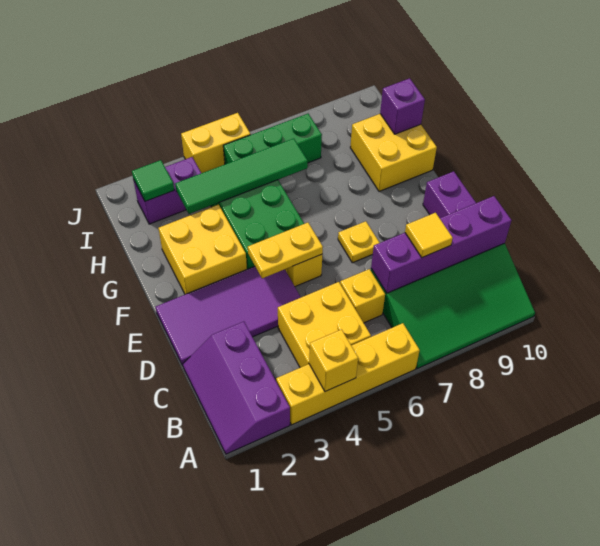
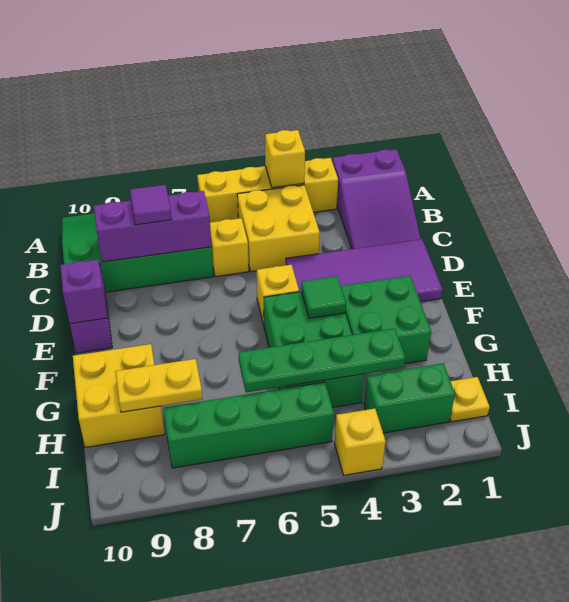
purple slope A1:C2 level 1 top 2 -> purple slope A1:C2 level 1 top A
purple brick C7:C10 level 2 -> purple brick C7:C9 level 2
yellow tile C8 level 3 -> purple tile C8 level 3
yellow plate E4:E5 level 2 -> yellow plate H8:H9 level 2
yellow plate E7 level 1 -> yellow plate I1 level 1
yellow brick F2:G3 level 1 -> green brick F2:G3 level 1
green tile H3:H6 level 2 -> green plate H3:H6 level 2
purple brick H10 level 2 -> purple brick E10 level 2
purple brick I2:I3 level 1 -> green brick I2:I3 level 1
green tile I2 level 2 -> green tile F4 level 2
green brick I5:I7 level 1 -> green brick I5:I8 level 1
yellow brick J4:J5 level 1 -> yellow brick J4 level 1

